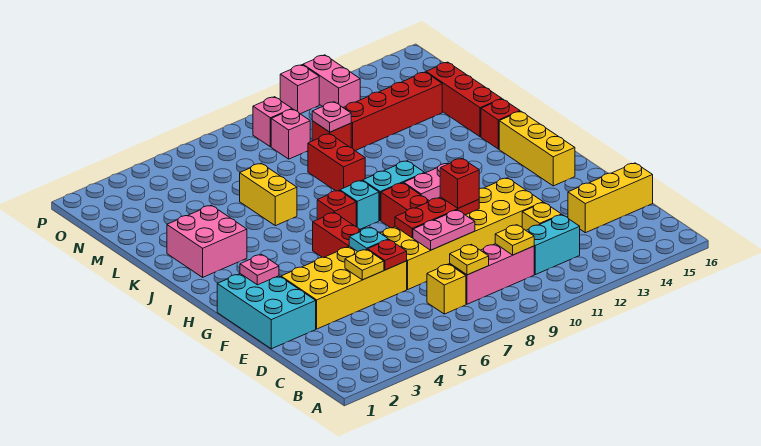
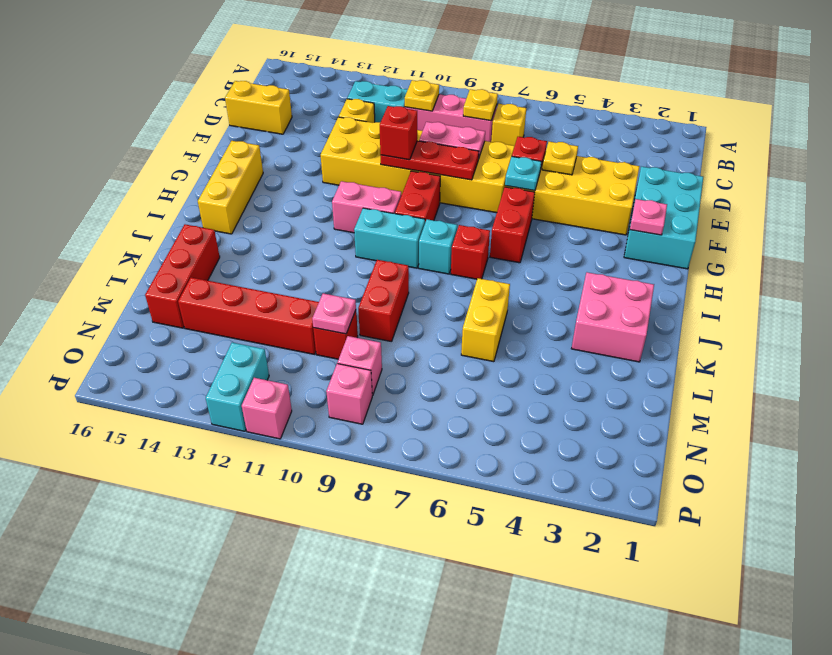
yellow brick D14:D16 level 1 -> yellow brick D15:D16 level 1
red brick J15 level 1 -> none
pink brick O12:P12 level 1 -> cyan brick O12:P12 level 1

